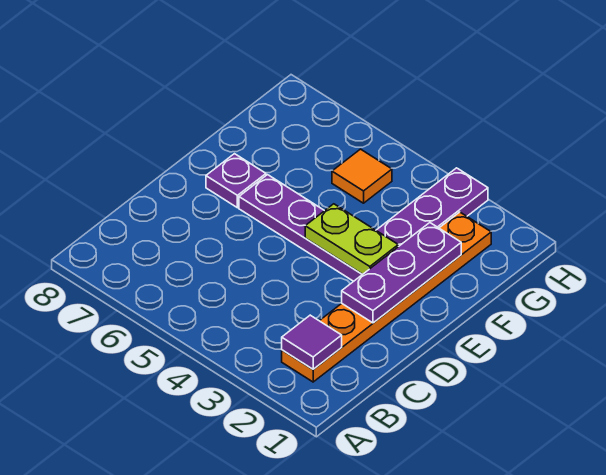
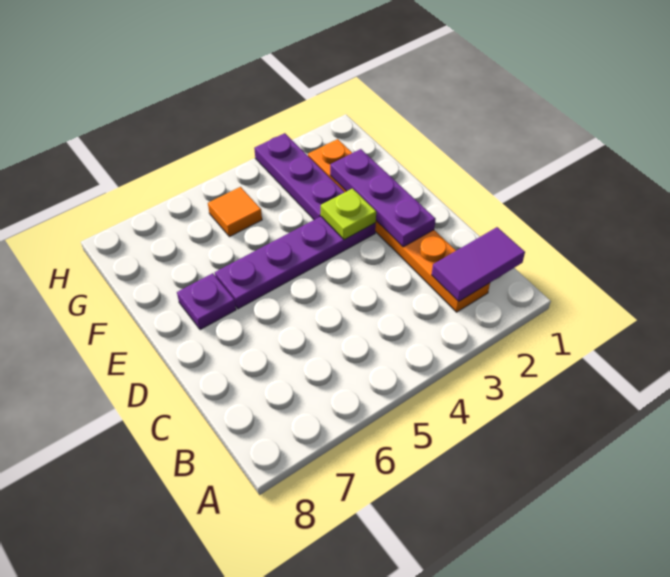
purple tile B2 level 2 -> purple tile B1:B2 level 2
lime plate E3:E4 level 2 -> lime plate E3 level 2

